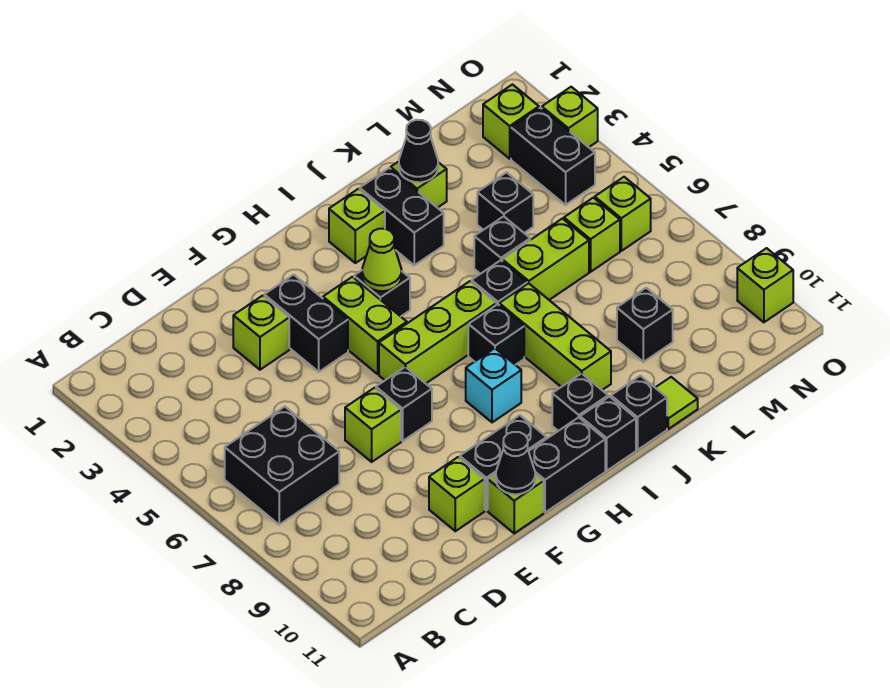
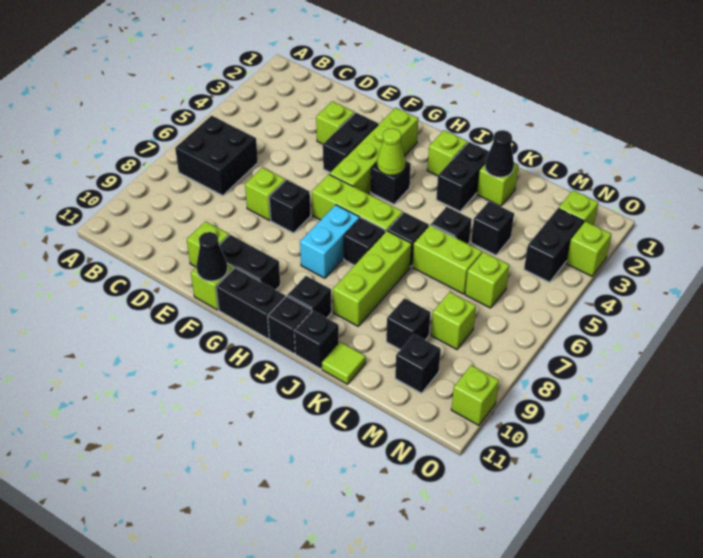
lime brick G4:G5 level 1 -> lime brick G2:G5 level 1
cyan brick H8 level 1 -> cyan brick H7:H8 level 1
none -> black brick M10 level 1
lime brick N6 level 1 -> lime brick M8 level 1

